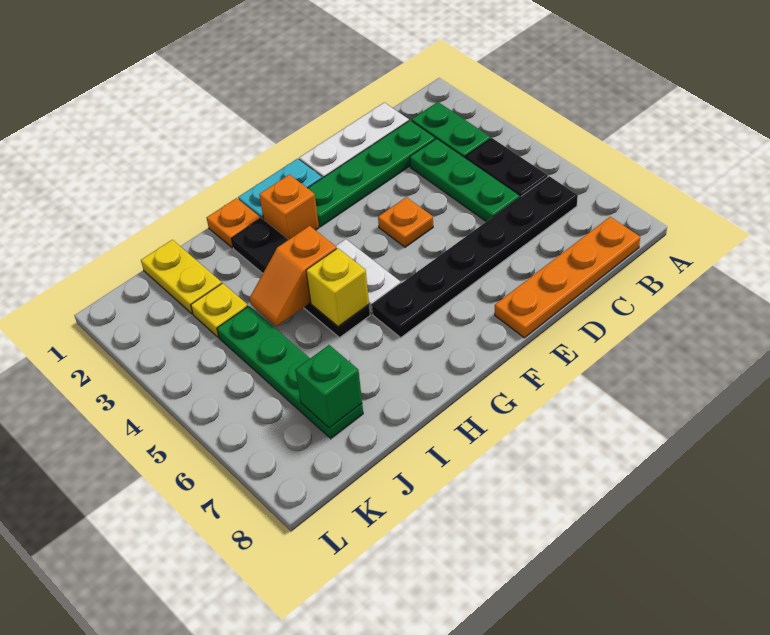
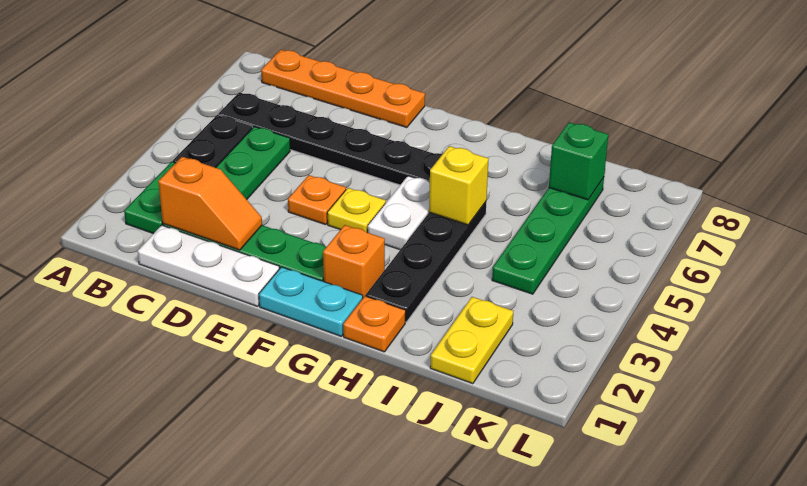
orange slope H4:I4 level 2 top H -> orange slope C2:D2 level 2 top C
yellow plate J3 level 1 -> yellow plate F4 level 1

